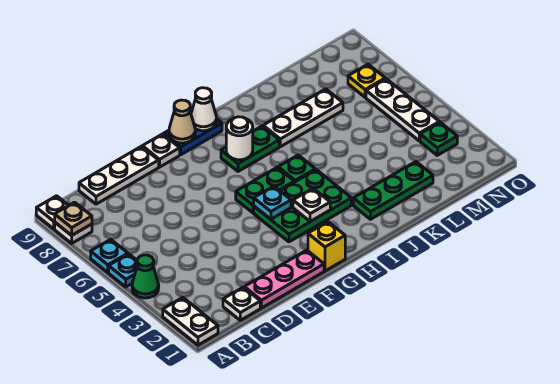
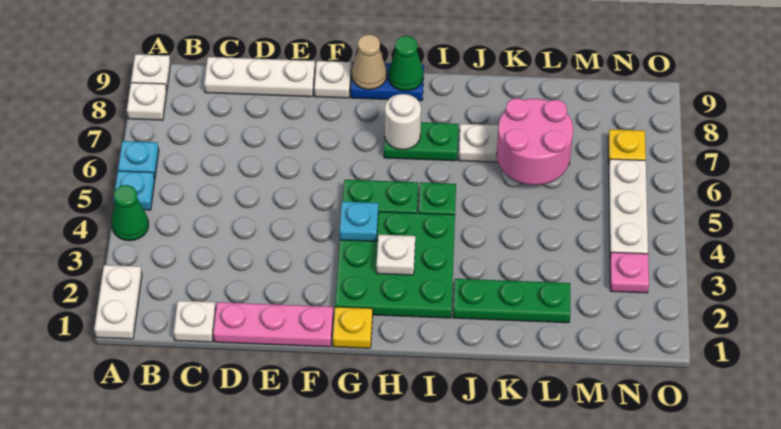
tan plate A8 level 2 -> none
yellow brick G1 level 1 -> yellow plate G1 level 1
green plate G3:I4 level 1 -> green plate G2:I4 level 1
white cone H9 level 2 -> green cone H9 level 2
none -> pink round brick K6:L7 level 2
green plate N3 level 1 -> pink plate N3 level 1

